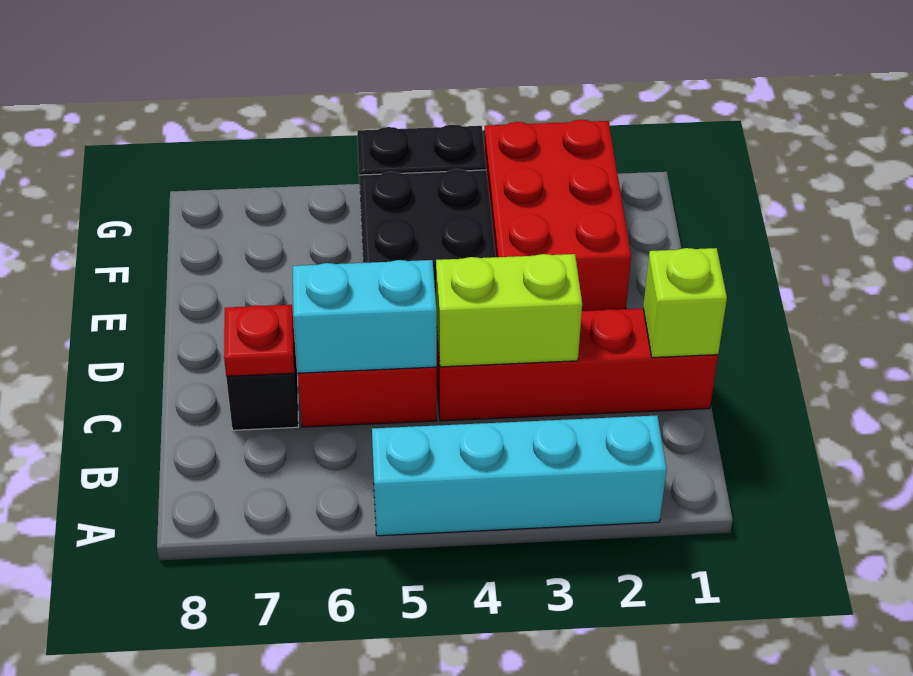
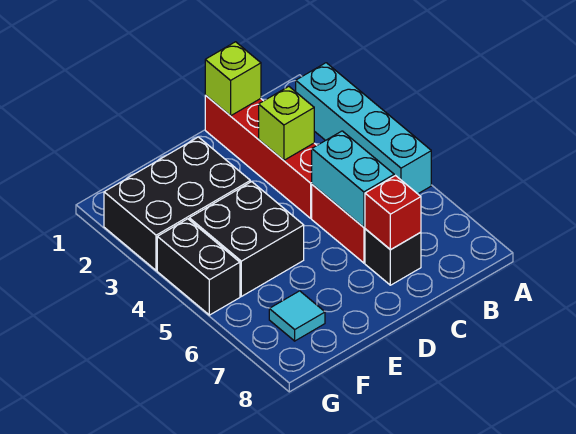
lime brick C3:C4 level 2 -> lime brick C3 level 2
red plate C7 level 2 -> red brick C7 level 2
red brick E2:G3 level 1 -> black brick E2:G3 level 1
none -> cyan tile F7 level 1

